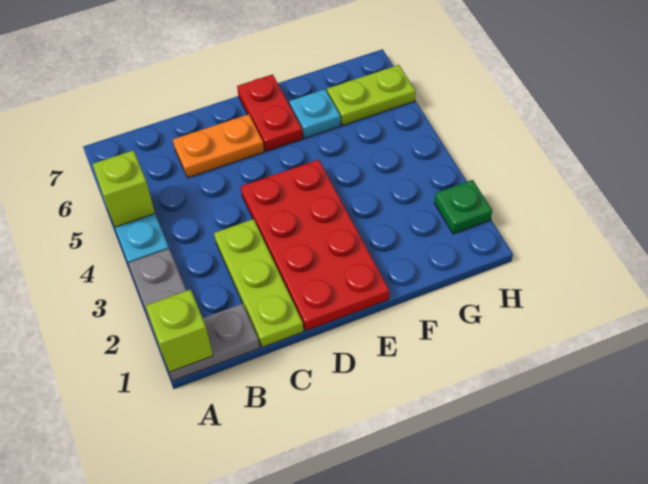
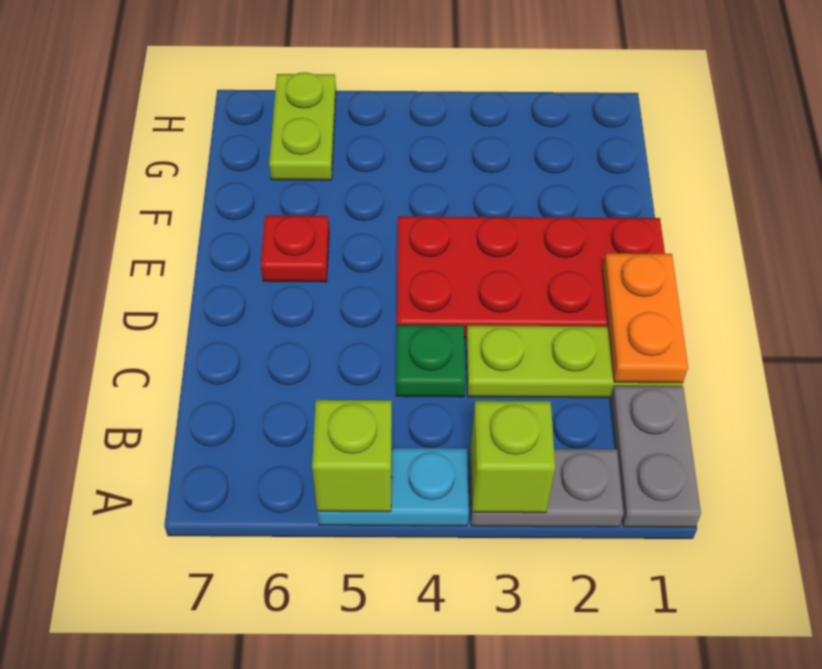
lime brick A1 level 2 -> lime brick A3 level 2
orange plate C6:D6 level 1 -> orange plate C1:D1 level 2
red plate E6:E7 level 1 -> red plate E6 level 1
cyan plate F6 level 1 -> none
green plate H2 level 1 -> green plate C4 level 1

